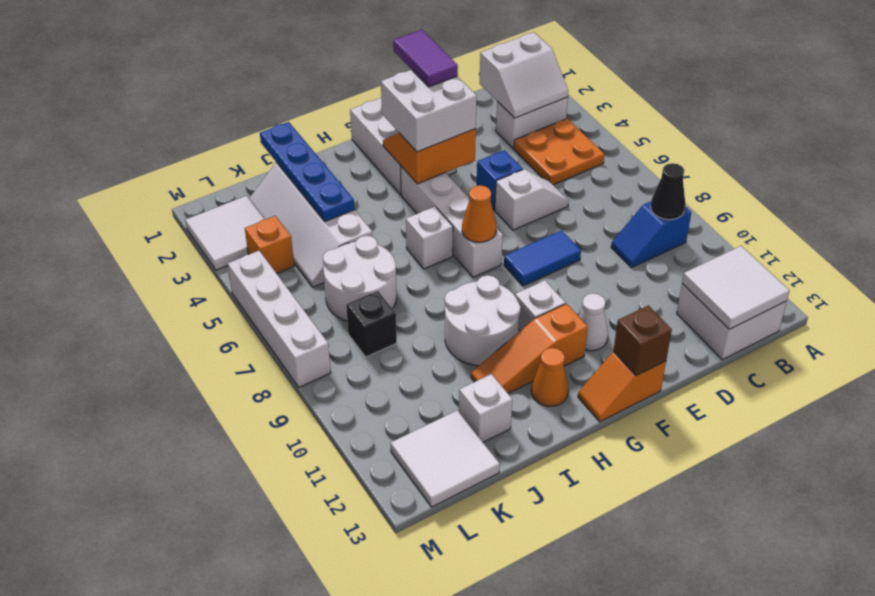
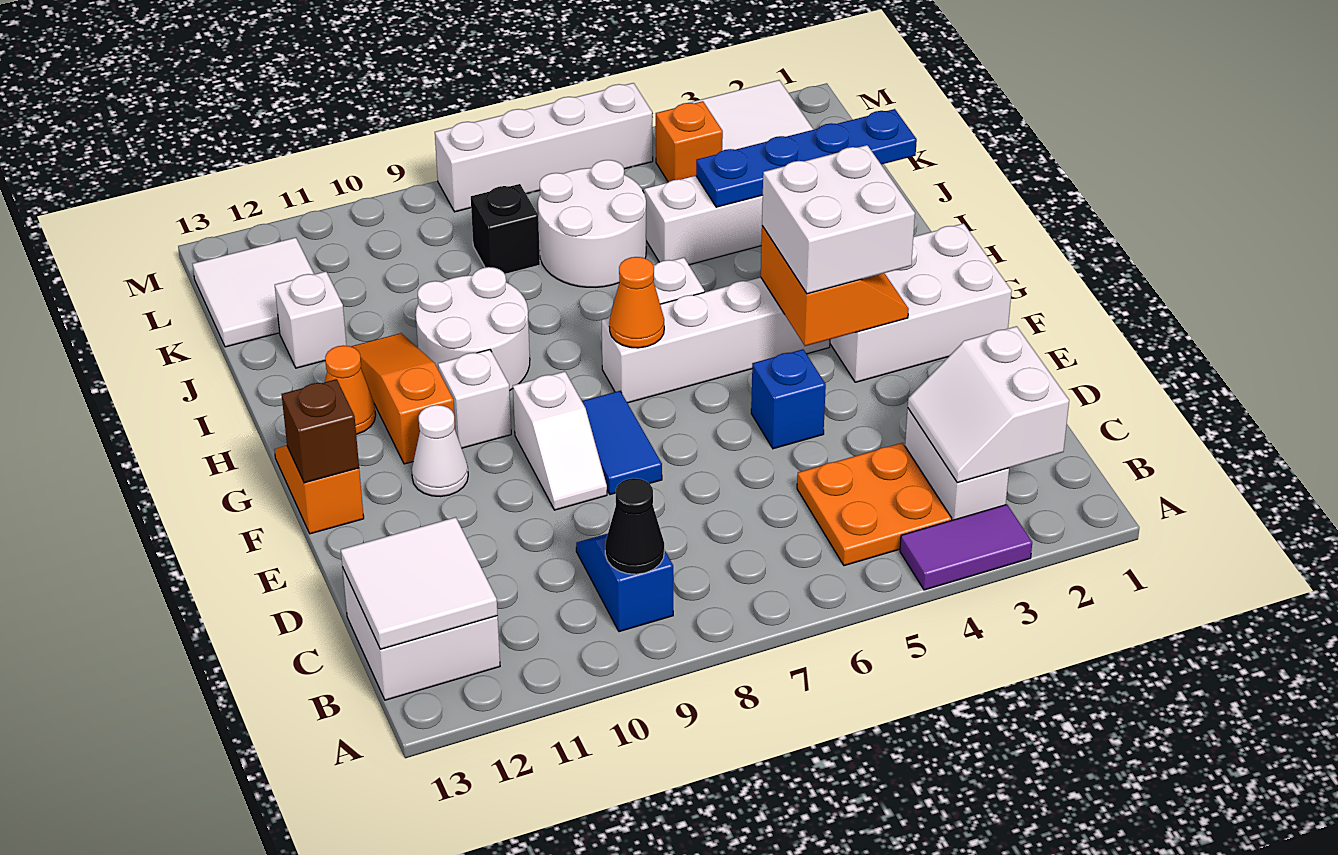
white slope D6:E6 level 1 top E -> white slope E9:F9 level 1 top F
purple tile F2:F3 level 4 -> purple tile A3:A4 level 1

